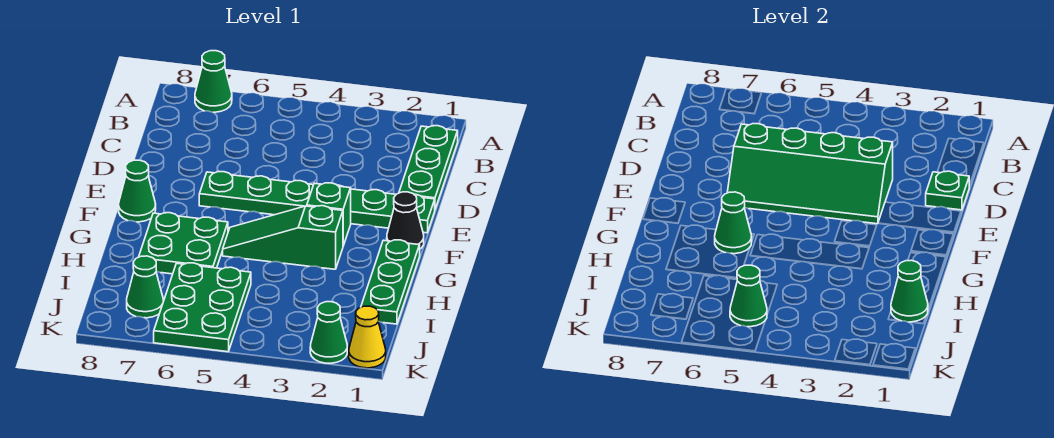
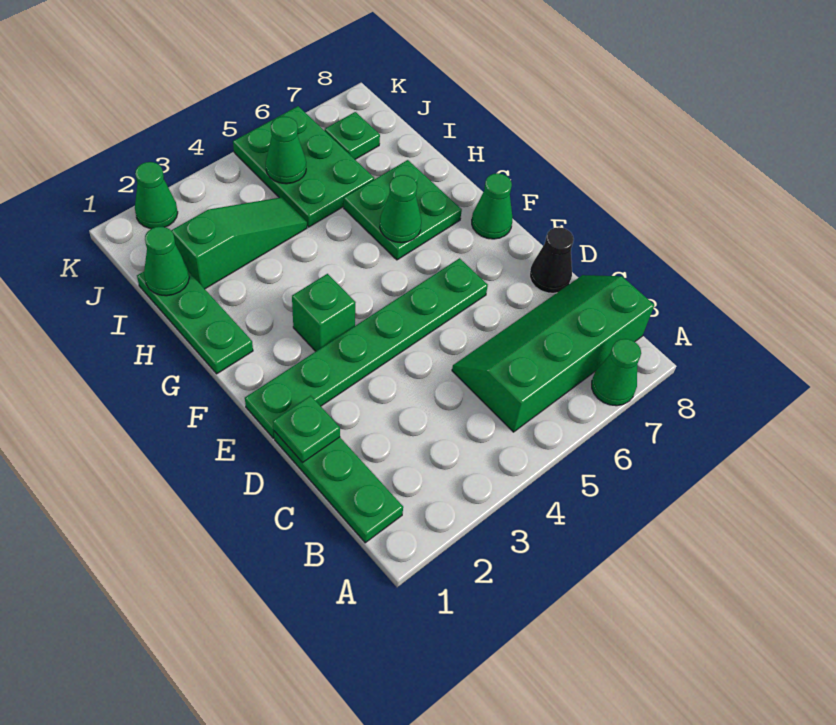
green slope D3:E6 level 2 top D -> green slope B5:C8 level 1 top B
black cone F1 level 1 -> black cone D8 level 1
green slope G3:G5 level 1 top 3 -> green slope I2:I4 level 1 top 2
green cone J7 level 1 -> green plate J7 level 1
yellow cone K1 level 1 -> none

